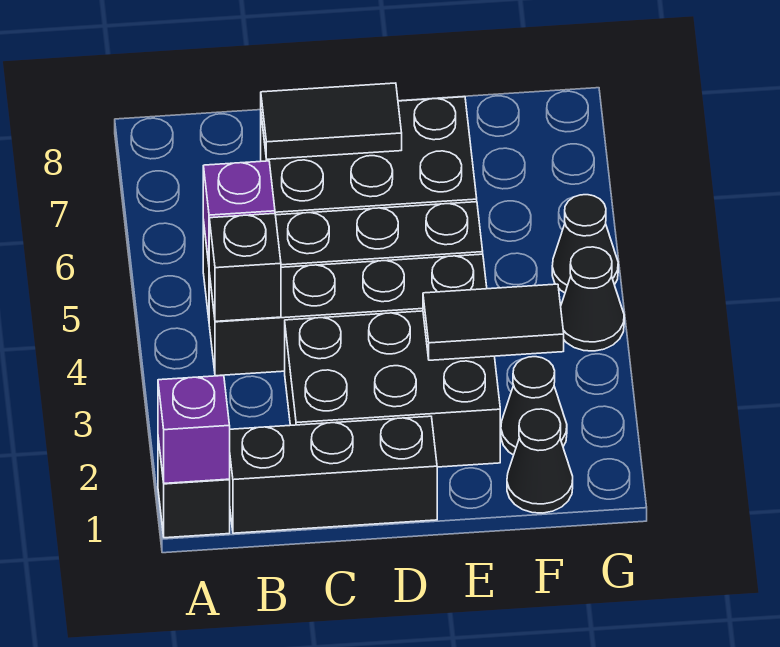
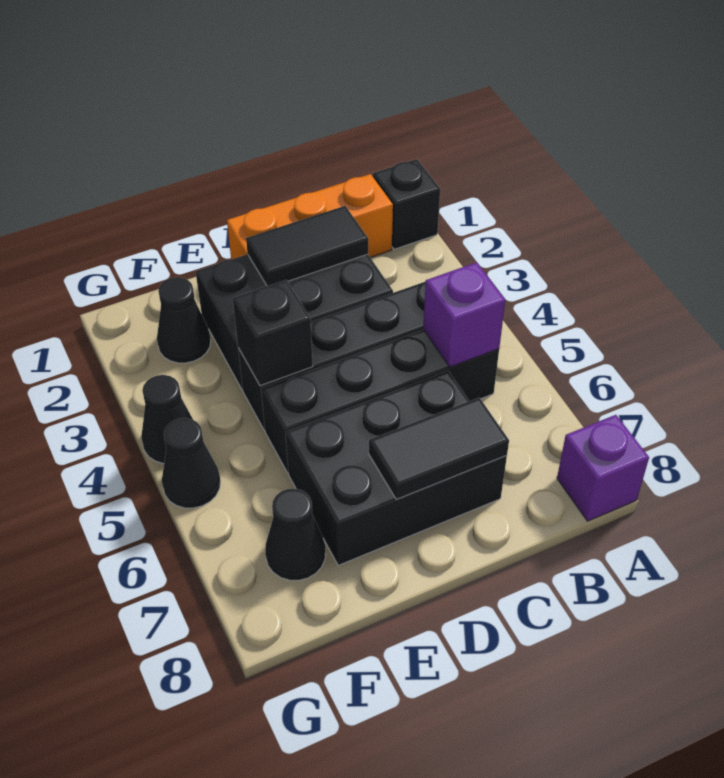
purple brick A1 level 2 -> purple brick A8 level 1
black brick B1:D1 level 1 -> orange brick B1:D1 level 1
black brick B4 level 2 -> black brick E4 level 2
black tile E3:F3 level 2 -> black tile C2:D2 level 2
black cone F1 level 1 -> black cone F7 level 1

